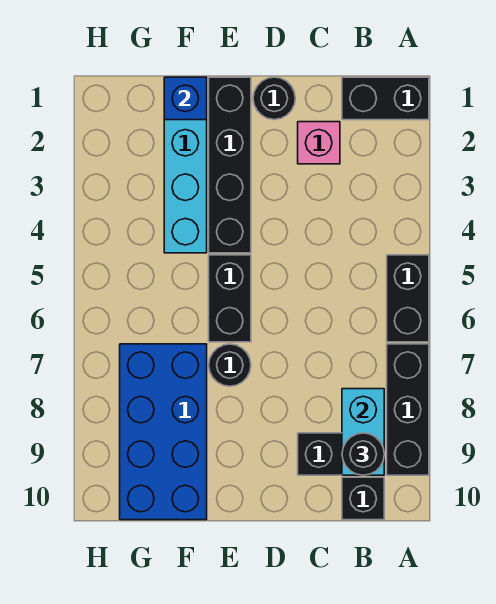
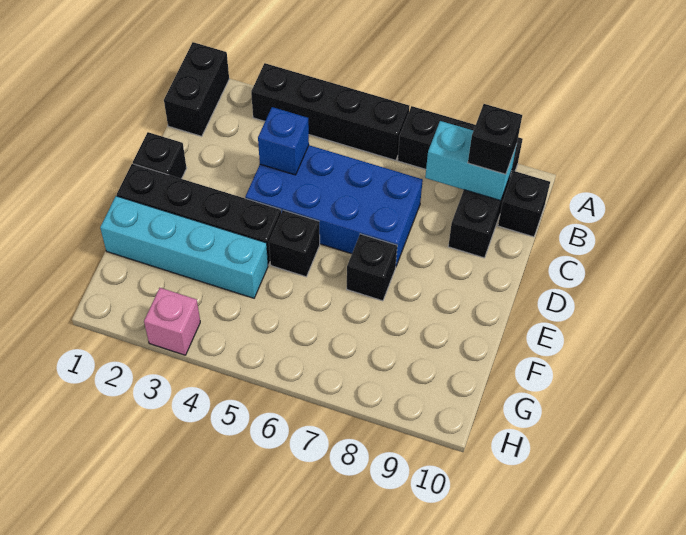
black brick A5:A6 level 1 -> black brick A3:A6 level 1
black round brick B9 level 3 -> black brick B9 level 3
pink brick C2 level 1 -> pink brick H3 level 1
black round brick D1 level 1 -> black brick D1 level 1
black brick E5:E6 level 1 -> black brick E5 level 1
black round brick E7 level 1 -> black brick E7 level 1
blue brick F1 level 2 -> blue brick C4 level 2
blue brick F7:G10 level 1 -> blue brick C4:D7 level 1

